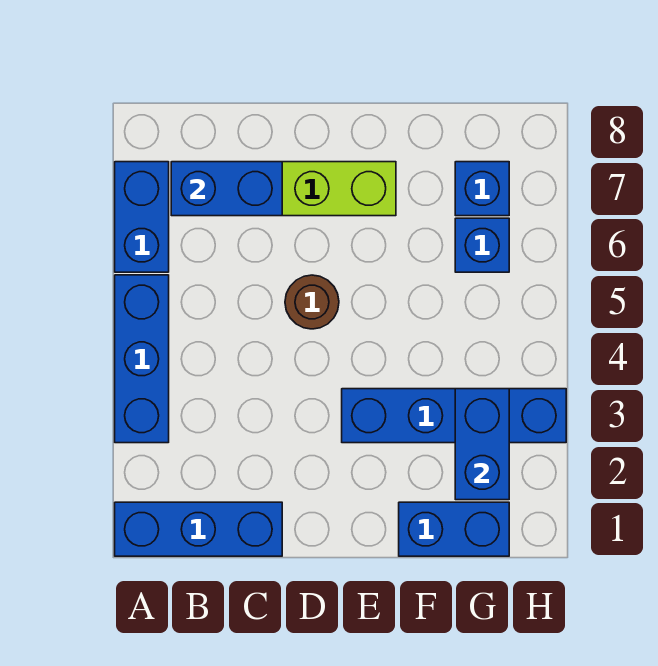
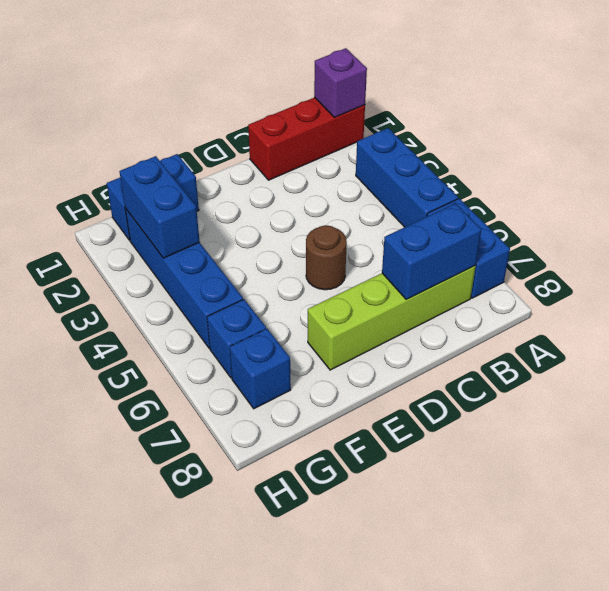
blue brick A1:C1 level 1 -> red brick A1:C1 level 1
none -> purple brick A1 level 2
blue brick E3:H3 level 1 -> blue brick G2:G5 level 1

